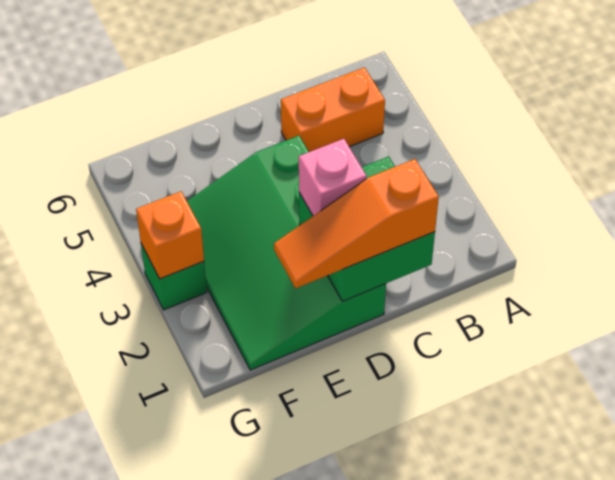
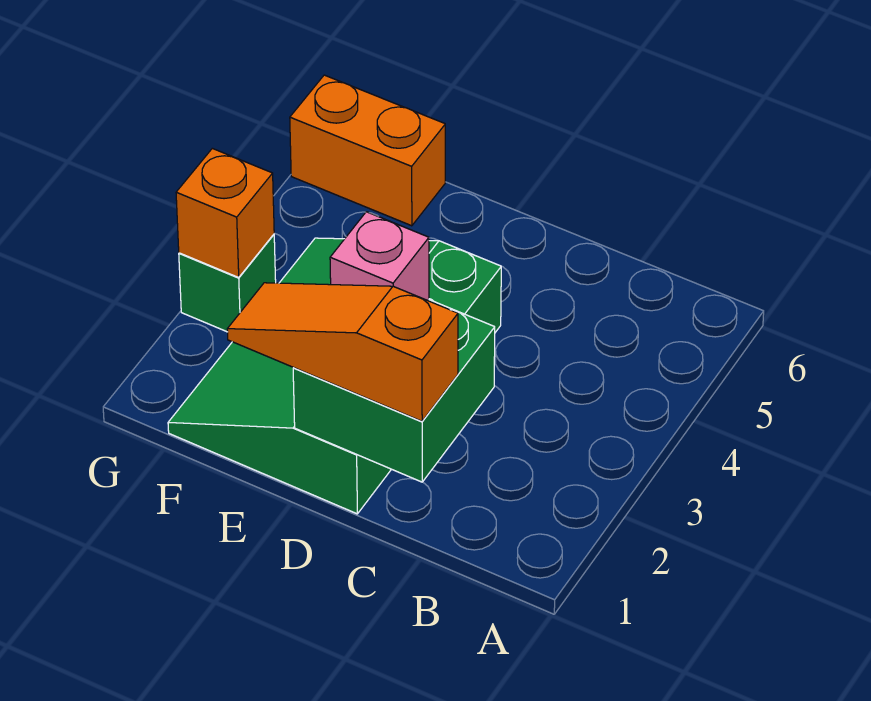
orange brick B5:C5 level 1 -> orange brick F6:G6 level 1

